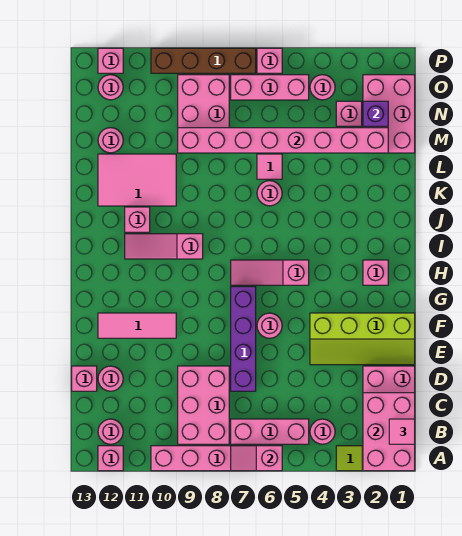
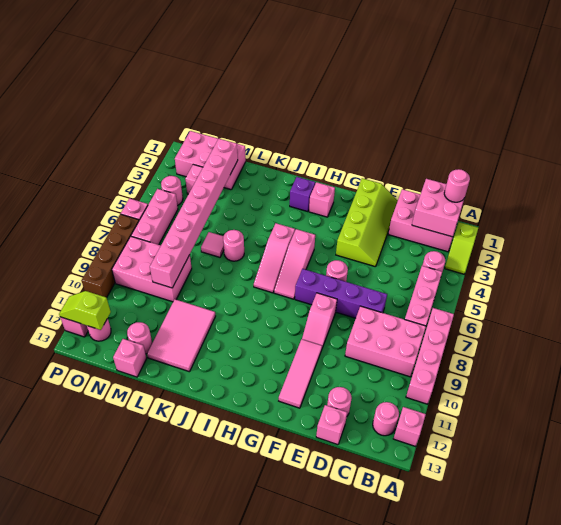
pink brick A1:C2 level 2 -> pink brick B1:C2 level 2
pink slope A6:A7 level 2 top 6 -> pink slope F8:F9 level 1 top 8
pink tile B1 level 3 -> pink round brick B1 level 3
pink slope I9:I11 level 1 top 9 -> pink slope I5:I7 level 1 top 5
pink brick J11 level 1 -> pink brick M13 level 1
purple brick N2 level 2 -> purple brick I2 level 1
none -> lime slope O12:P12 level 2 top O

